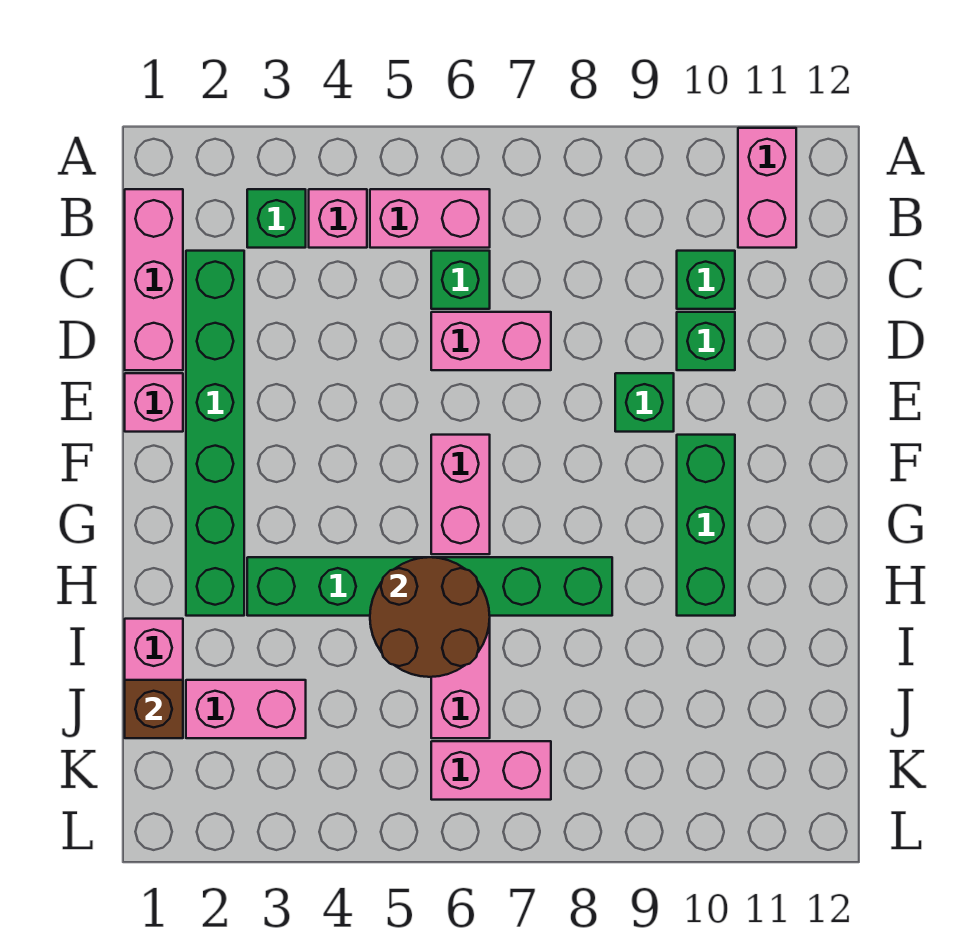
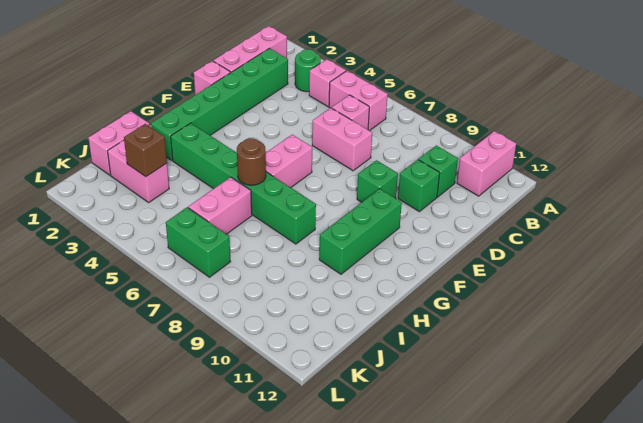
green brick B3 level 1 -> green round brick B3 level 1
green brick C6 level 1 -> pink brick C6 level 1
brown round brick H5:I6 level 2 -> brown round brick H6 level 2
brown brick J1 level 2 -> brown brick J3 level 2
pink brick K6:K7 level 1 -> green brick K6:K7 level 1

